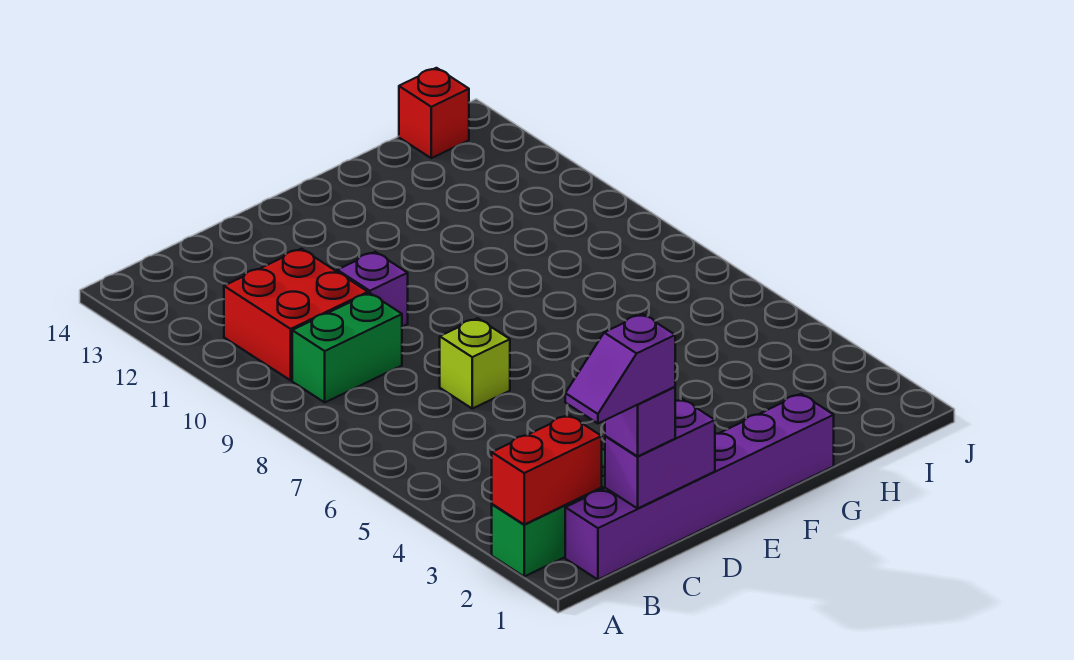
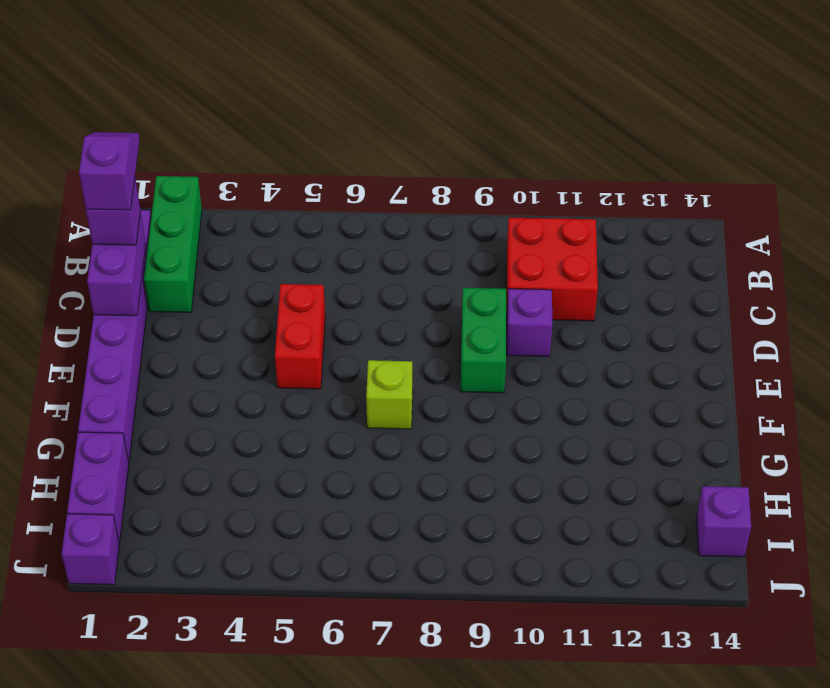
red brick A2:B2 level 2 -> red brick D5:E5 level 1
green brick B9:C9 level 1 -> green brick D9:E9 level 1
lime brick D7 level 1 -> lime brick F7 level 1
none -> purple brick H1:I1 level 1
red brick I14 level 1 -> purple brick I14 level 1
none -> purple brick J1 level 1

